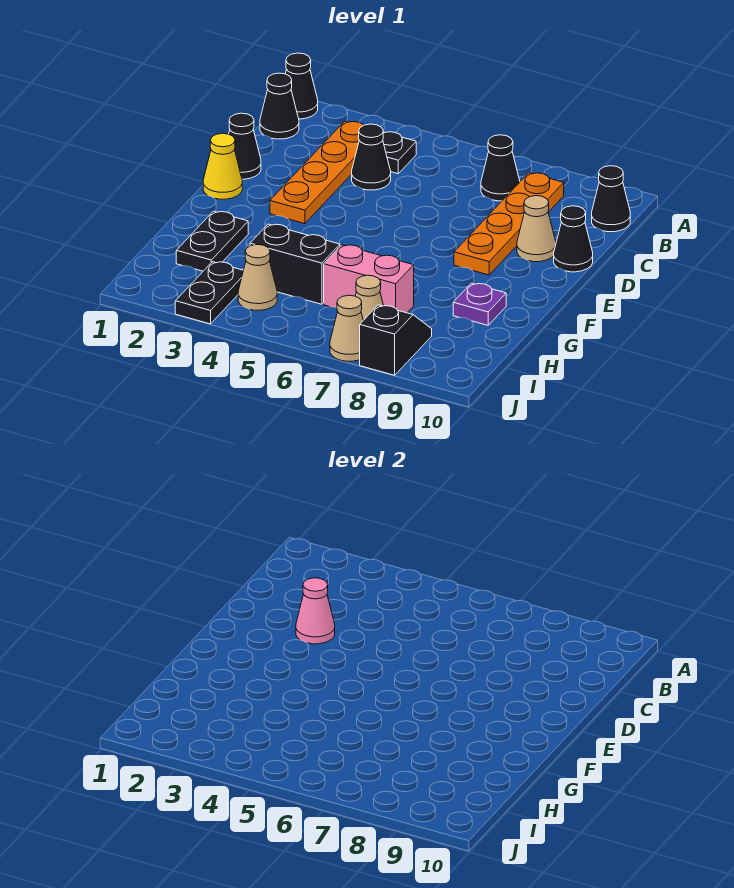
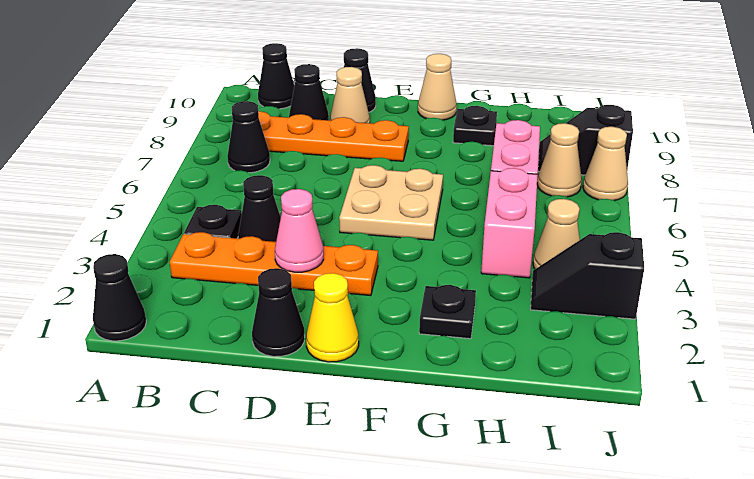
black cone B1 level 1 -> black cone C9 level 1
none -> tan plate E5:F6 level 1
none -> tan cone F10 level 1
black plate G2:H2 level 1 -> black plate G2 level 1
purple plate G9 level 1 -> black plate G9 level 1
black brick H4:H5 level 1 -> pink brick H4:H5 level 1
black plate I3:J3 level 1 -> black slope I3:J3 level 1 top J

